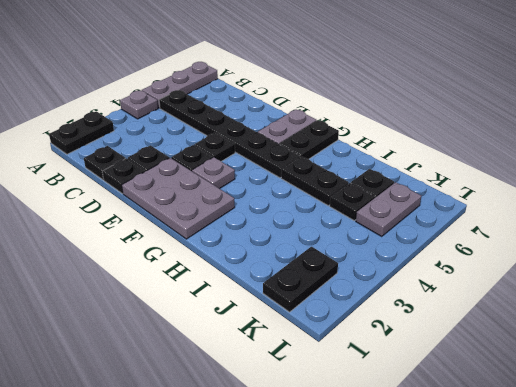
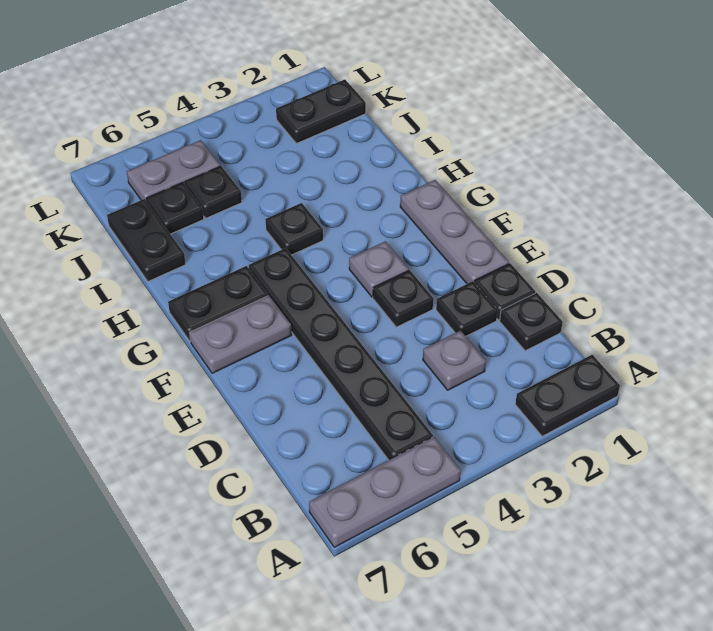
grey plate A4 level 1 -> grey plate C3 level 1
grey plate E1:G2 level 1 -> grey plate E1:G1 level 1
black plate E4 level 1 -> black plate H4 level 1
black plate H5:I5 level 1 -> black plate I7:J7 level 1

